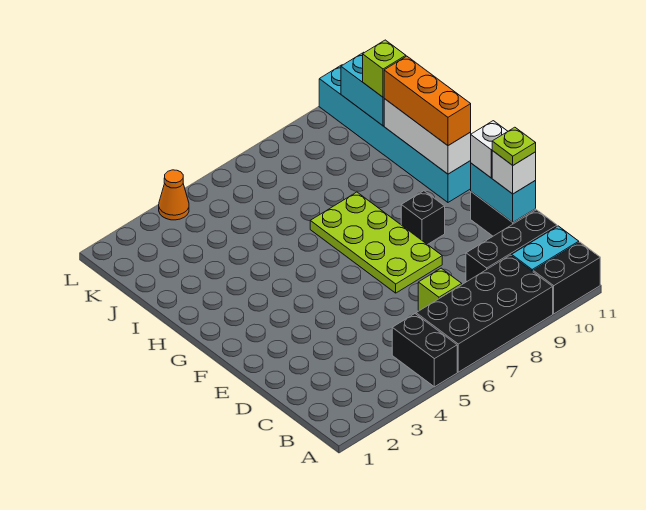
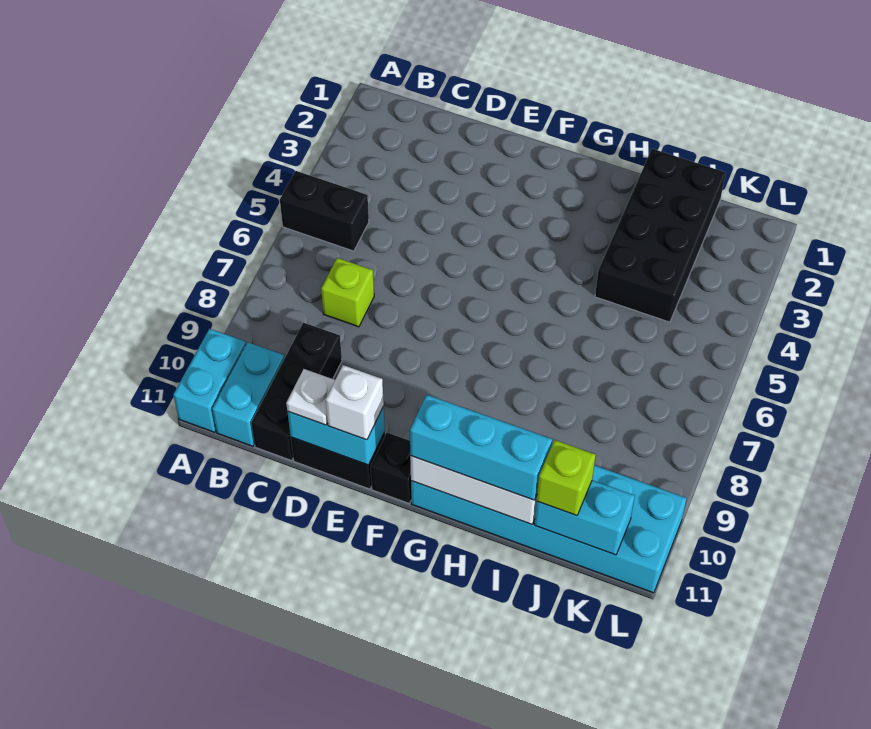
black brick A6:B9 level 1 -> black brick I1:J4 level 1
black brick A10:A11 level 1 -> cyan brick A10:A11 level 1
white brick D11 level 3 -> white plate D11 level 3
lime plate D11 level 4 -> none
lime plate E7:H8 level 1 -> none
black brick F9 level 1 -> black brick F11 level 1
cyan brick G11:L11 level 1 -> cyan brick G10:L11 level 1
orange brick G11:I11 level 3 -> cyan brick G11:I11 level 3
orange cone L4 level 1 -> none

